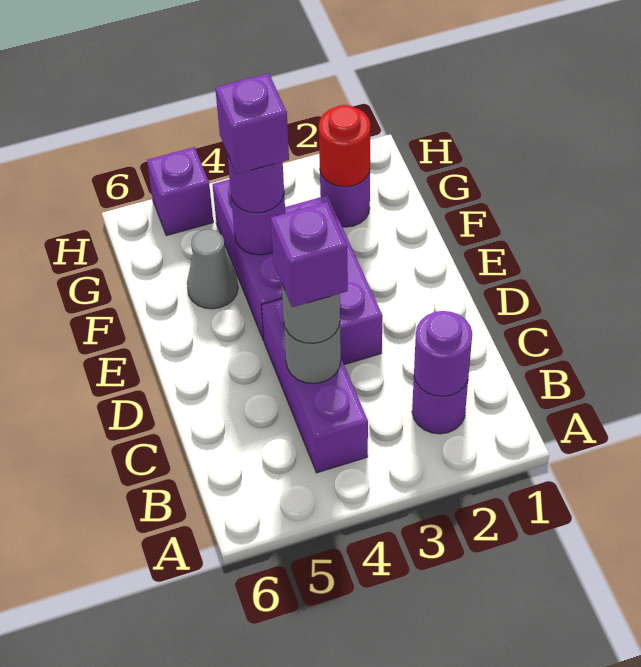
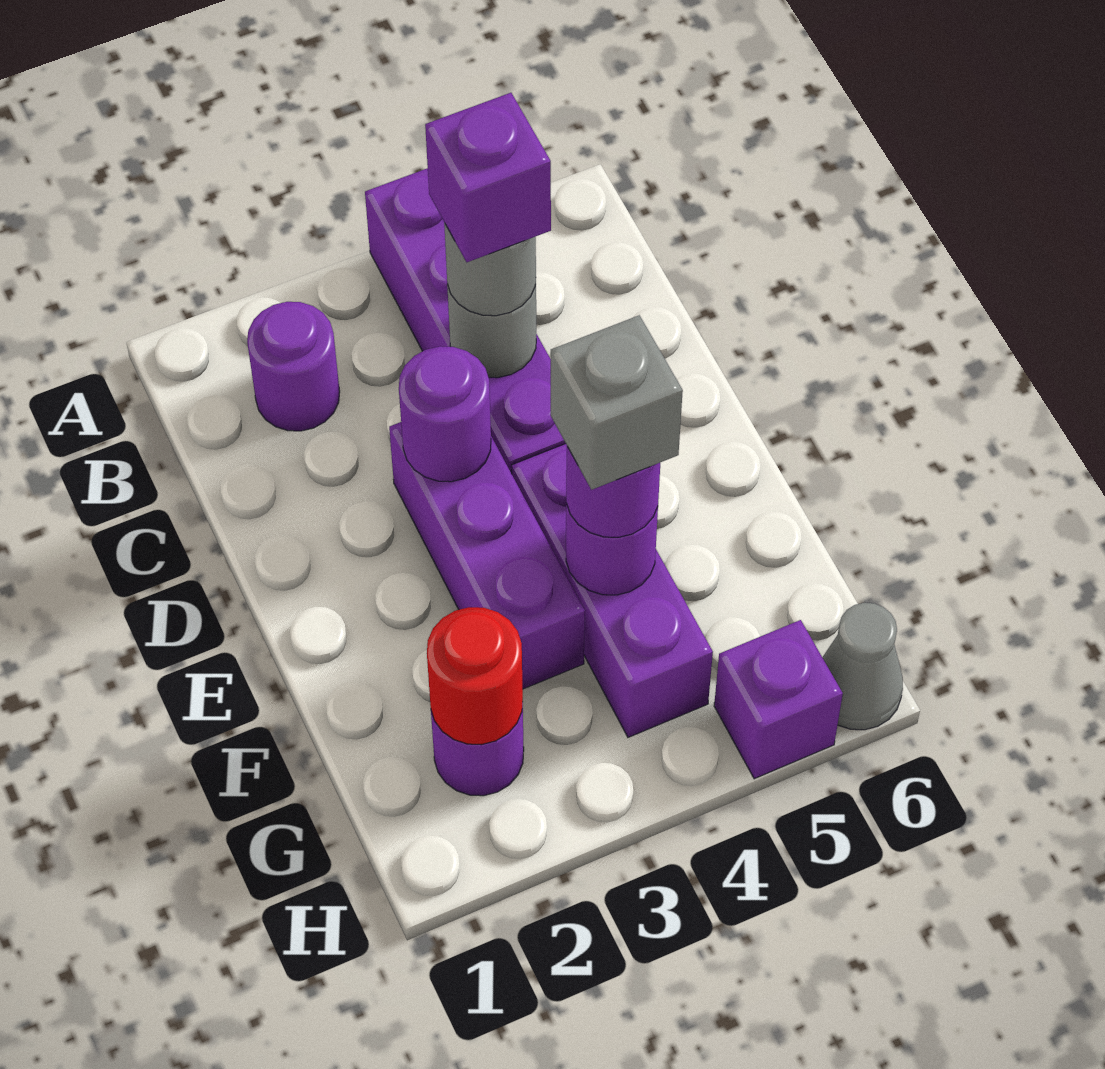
purple round brick B2 level 2 -> purple round brick D3 level 2
purple brick B4:D4 level 1 -> purple brick A4:D4 level 1
purple brick F4 level 4 -> grey brick F4 level 4
grey cone F5 level 1 -> grey cone H6 level 1

